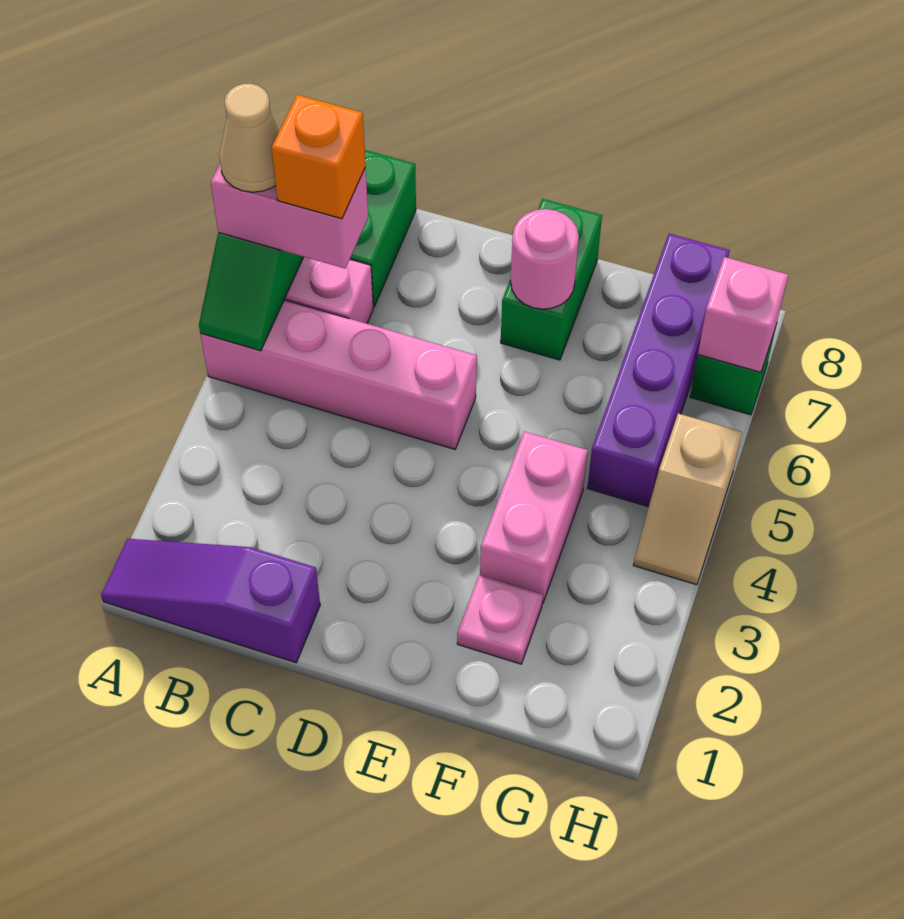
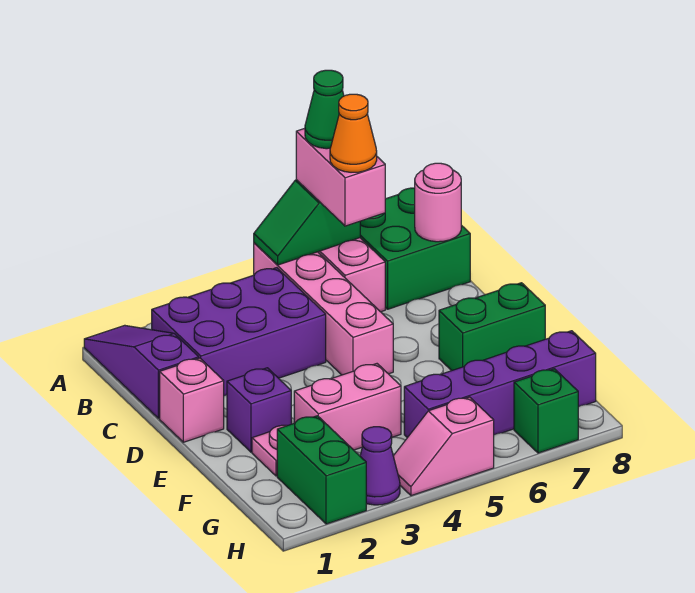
tan cone A6 level 4 -> green cone A6 level 4
none -> purple brick B2:C4 level 1
orange brick B6 level 4 -> orange cone B6 level 4
none -> purple brick E2 level 1
pink round brick E7 level 2 -> pink round brick B8 level 2
none -> green brick G2:H2 level 1
none -> purple cone H3 level 1
tan slope H4:H5 level 1 top 5 -> pink slope H4:H5 level 1 top 5
pink brick H7 level 2 -> pink brick D1 level 1

